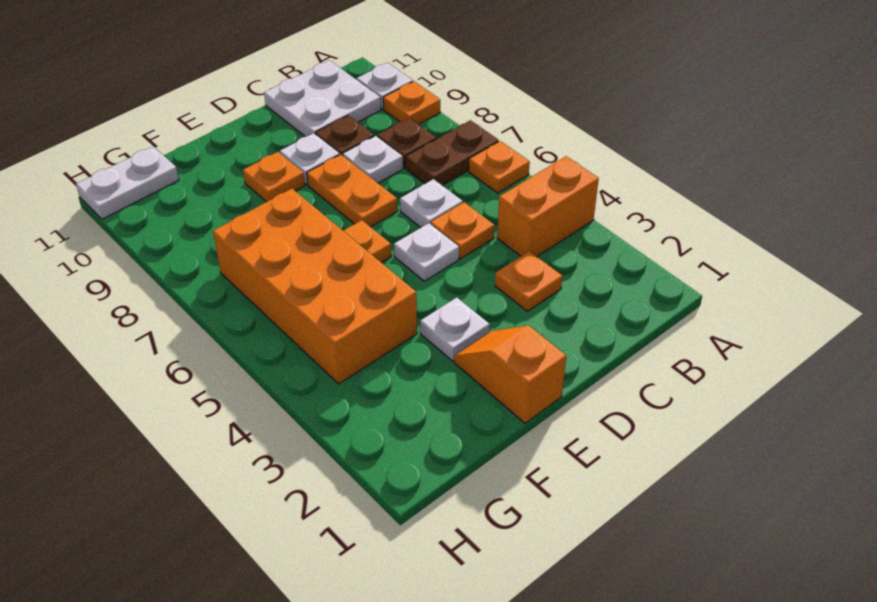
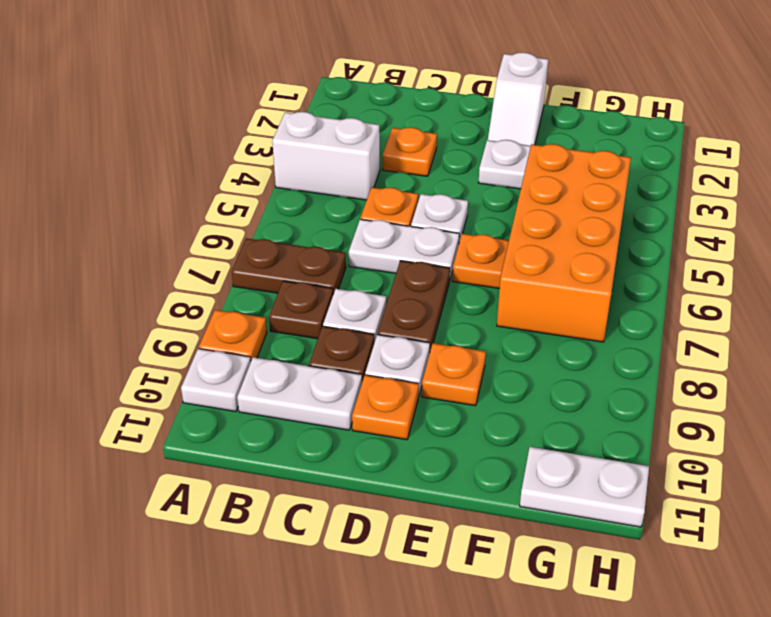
orange brick A4:B4 level 1 -> white brick A4:B4 level 1
orange plate A6 level 1 -> orange plate D10 level 1
white plate B10:C11 level 1 -> white plate B10:C10 level 1
white plate C6 level 1 -> white plate C6:D6 level 1
orange plate D7:D8 level 1 -> brown plate D7:D8 level 1
orange slope E1:E2 level 1 top 1 -> white slope E1:E2 level 1 top 1

